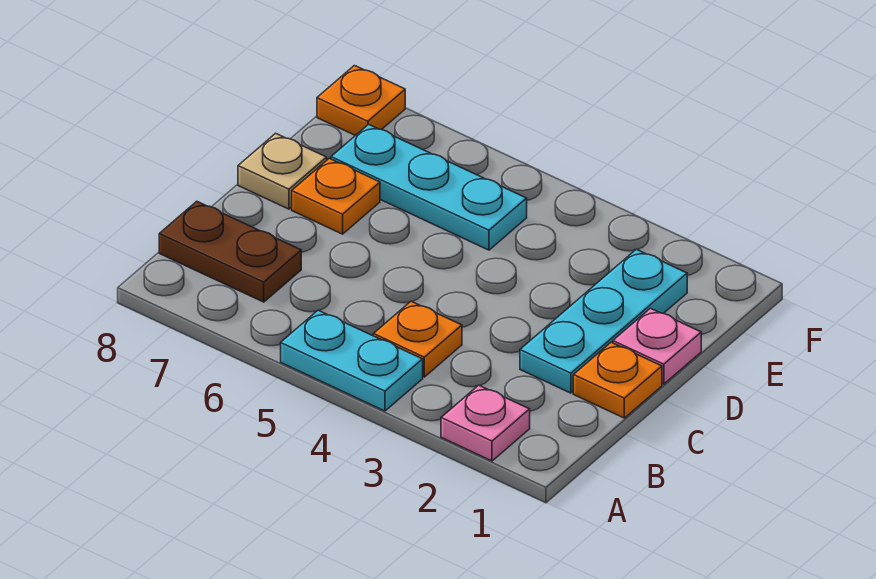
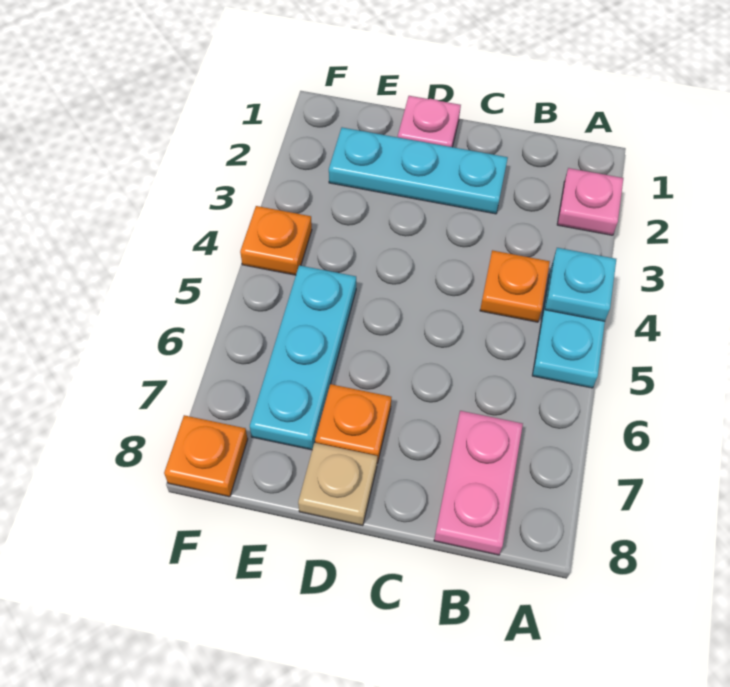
none -> cyan plate A4 level 2
brown plate B7:B8 level 1 -> pink plate B7:B8 level 1
orange plate C1 level 1 -> orange plate F4 level 1

